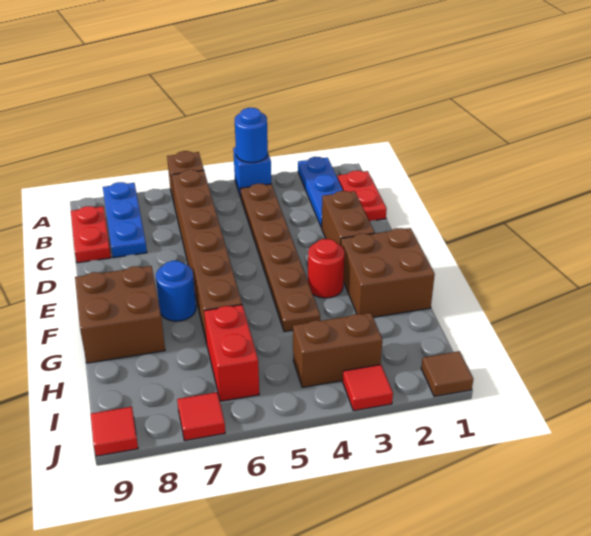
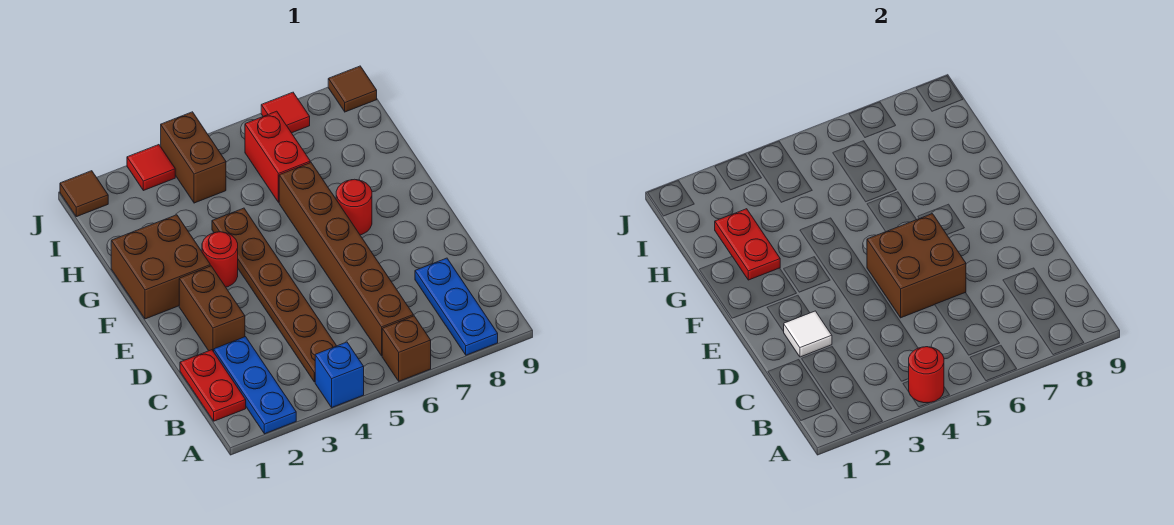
blue round brick A4 level 2 -> red round brick A4 level 2
red plate B9:C9 level 1 -> red plate G2:H2 level 2
none -> white tile D2 level 2
blue round brick F7 level 1 -> red round brick F7 level 1
brown brick F8:G9 level 1 -> brown brick D5:E6 level 2
brown brick I3:I4 level 1 -> brown brick I4:J4 level 1
red tile J9 level 1 -> brown tile J9 level 1

